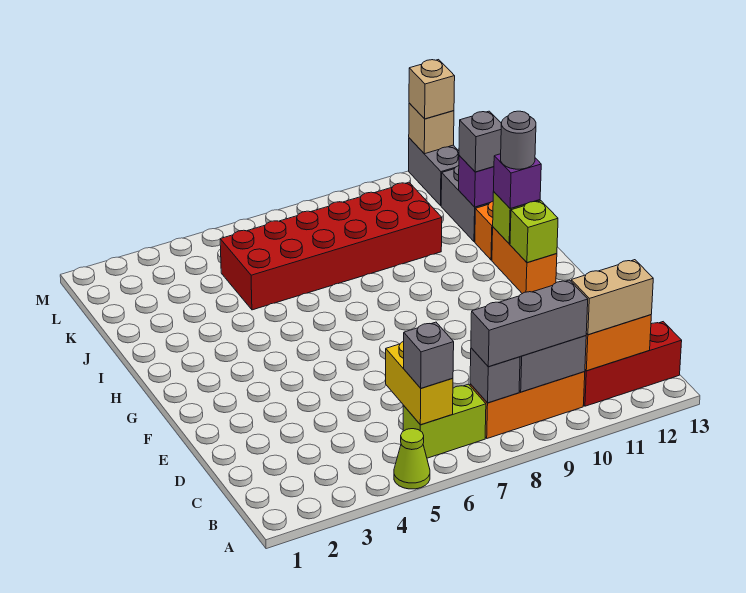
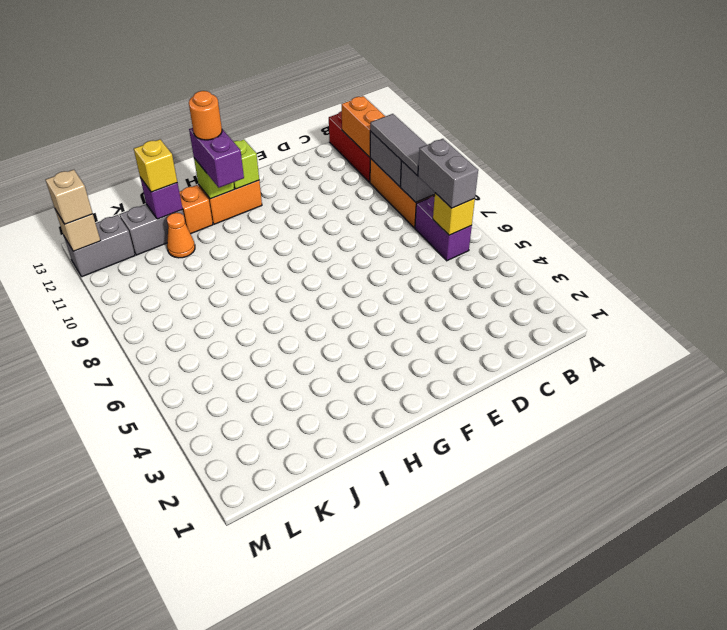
lime cone A5 level 1 -> none
lime brick B6:B7 level 1 -> purple brick B6:B7 level 1
yellow brick B6:C6 level 2 -> yellow brick B6 level 2
grey brick B6 level 3 -> grey brick B6:B7 level 3
grey brick B8:B10 level 3 -> grey tile B8:B10 level 3
tan brick B11:B12 level 3 -> none
purple brick H12 level 3 -> purple brick H11:H12 level 3
grey round brick H12 level 4 -> orange round brick H12 level 4
red brick J5:K10 level 1 -> none
none -> orange cone J11 level 1
grey brick J12 level 3 -> yellow brick J12 level 3

